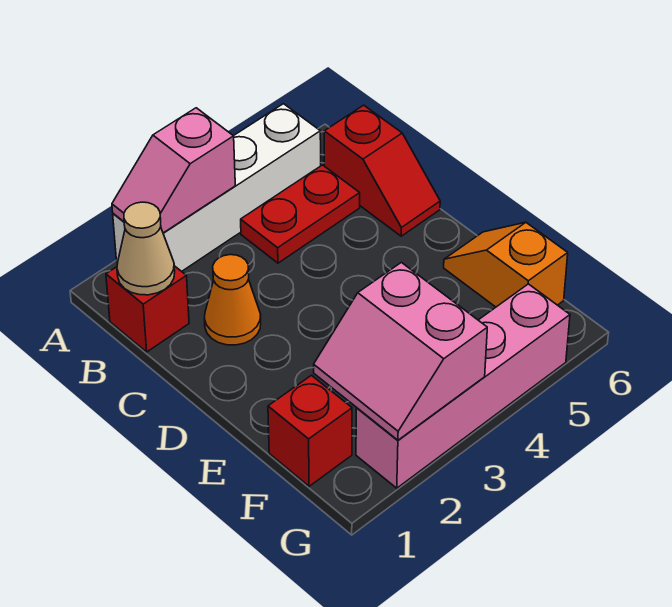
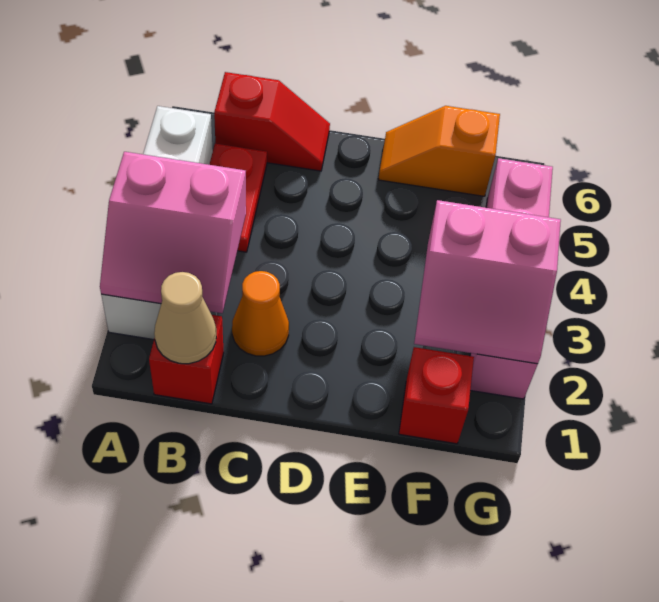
pink slope A2:A3 level 2 top 3 -> pink slope A2:B3 level 2 top 3

